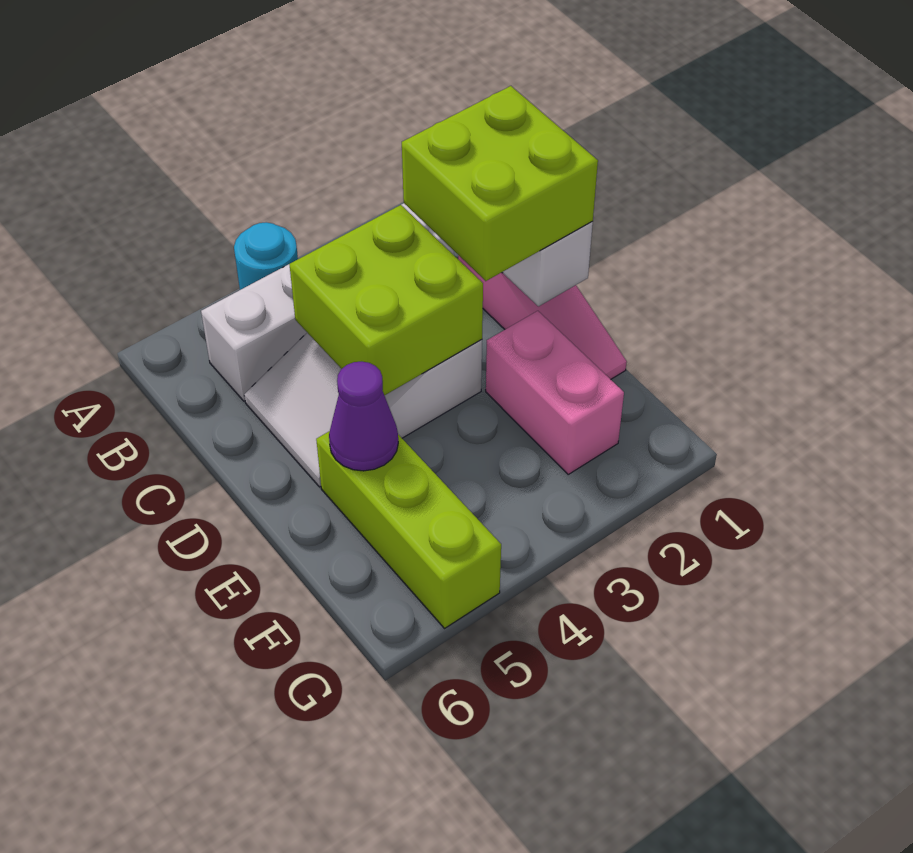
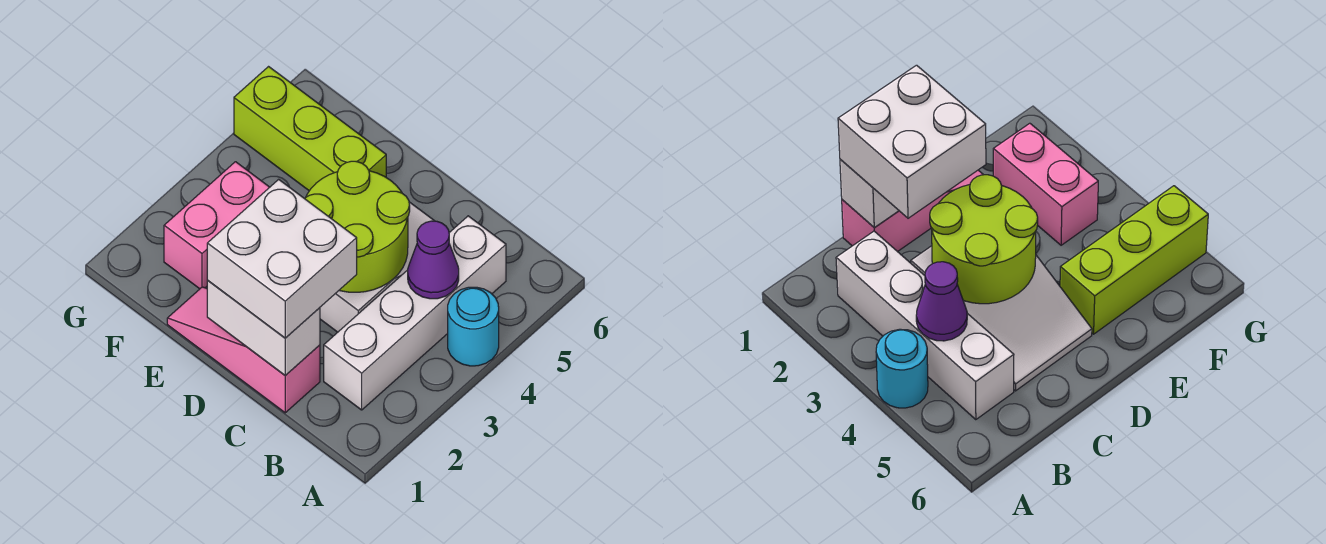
lime brick C1:D2 level 3 -> white brick C1:D2 level 3
lime brick C3:D4 level 2 -> lime round brick C3:D4 level 2
pink brick E2:F2 level 1 -> pink brick F2:F3 level 1
purple cone E5 level 2 -> purple cone B4 level 2

